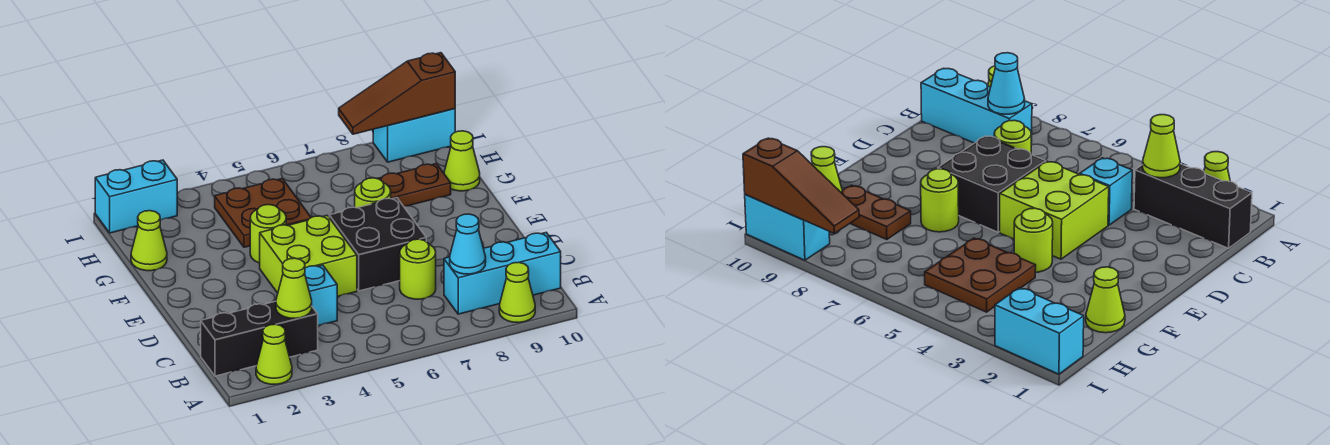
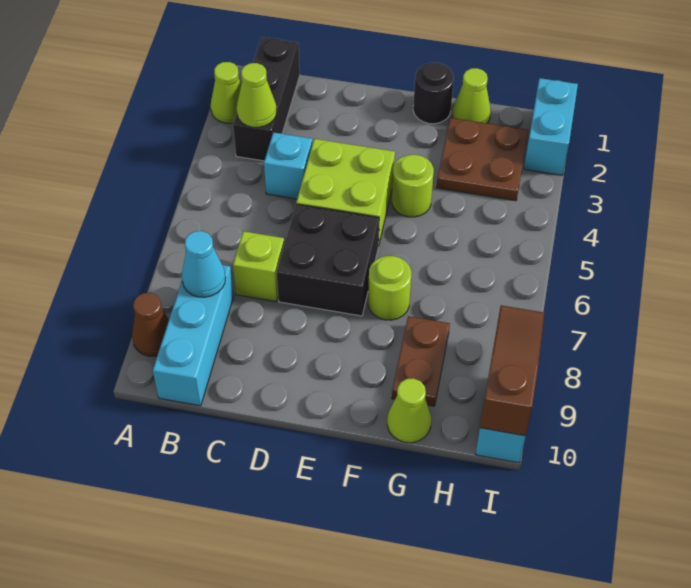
lime cone A9 level 1 -> brown cone A9 level 1
lime round brick C7 level 1 -> lime brick C7 level 1
none -> black round brick F1 level 1
brown plate G4:H5 level 1 -> brown plate G2:H3 level 1

